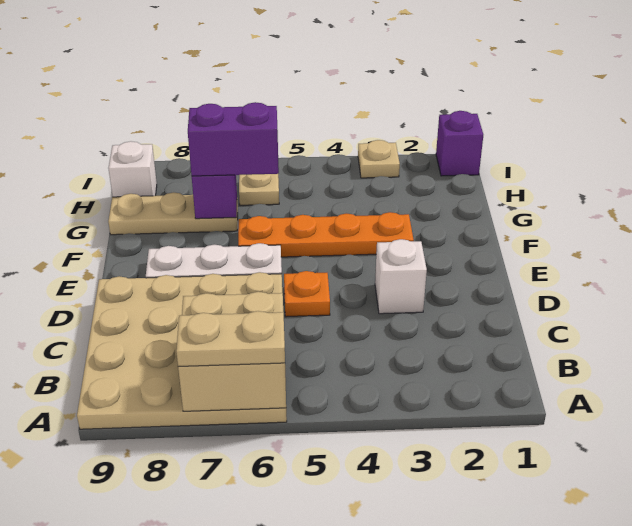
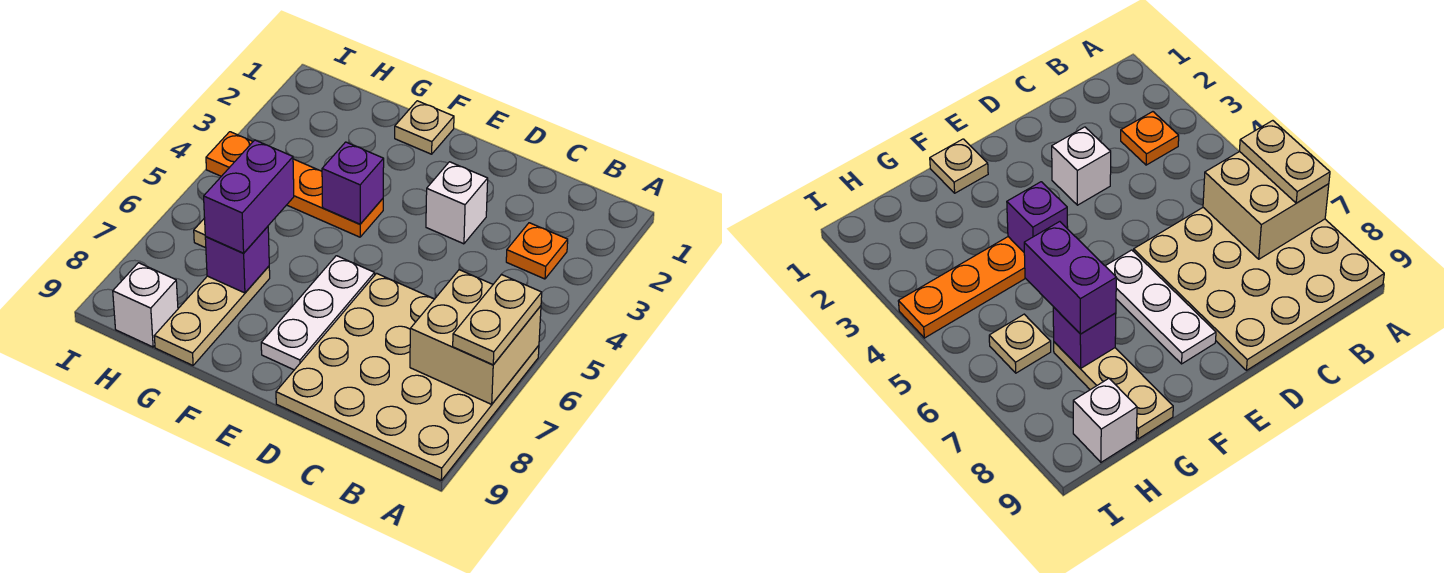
orange plate D5 level 1 -> orange plate B3 level 1
orange plate F3:F6 level 1 -> orange plate F4:I4 level 1
purple brick I1 level 1 -> purple brick F4 level 2
tan plate I3 level 1 -> tan plate F1 level 1

